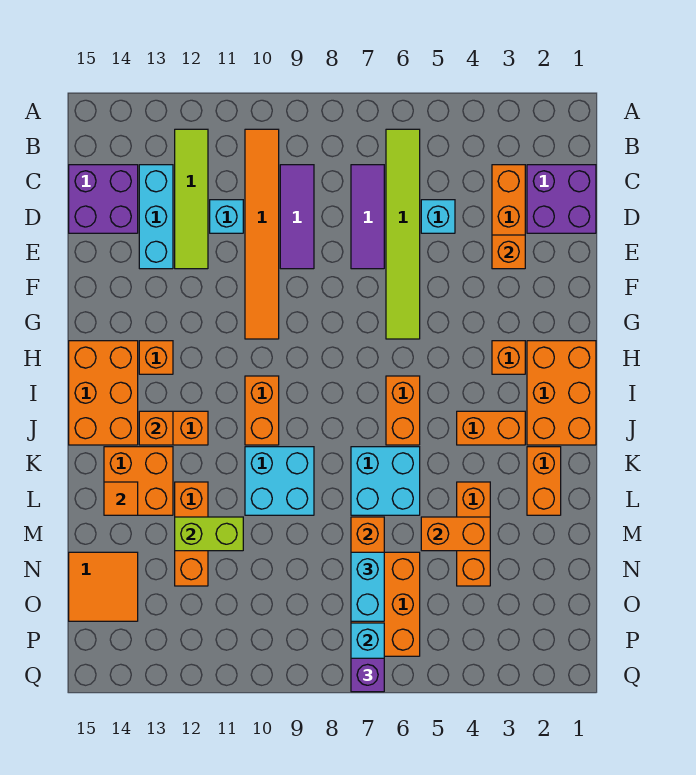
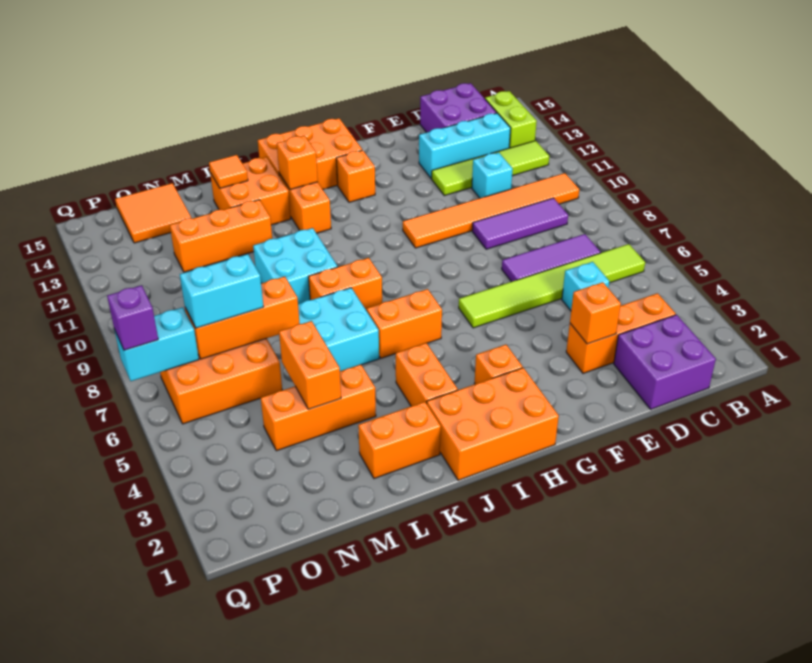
orange brick I10:J10 level 1 -> orange brick J8:K8 level 1
lime brick M11:M12 level 2 -> lime brick B13:B14 level 1

